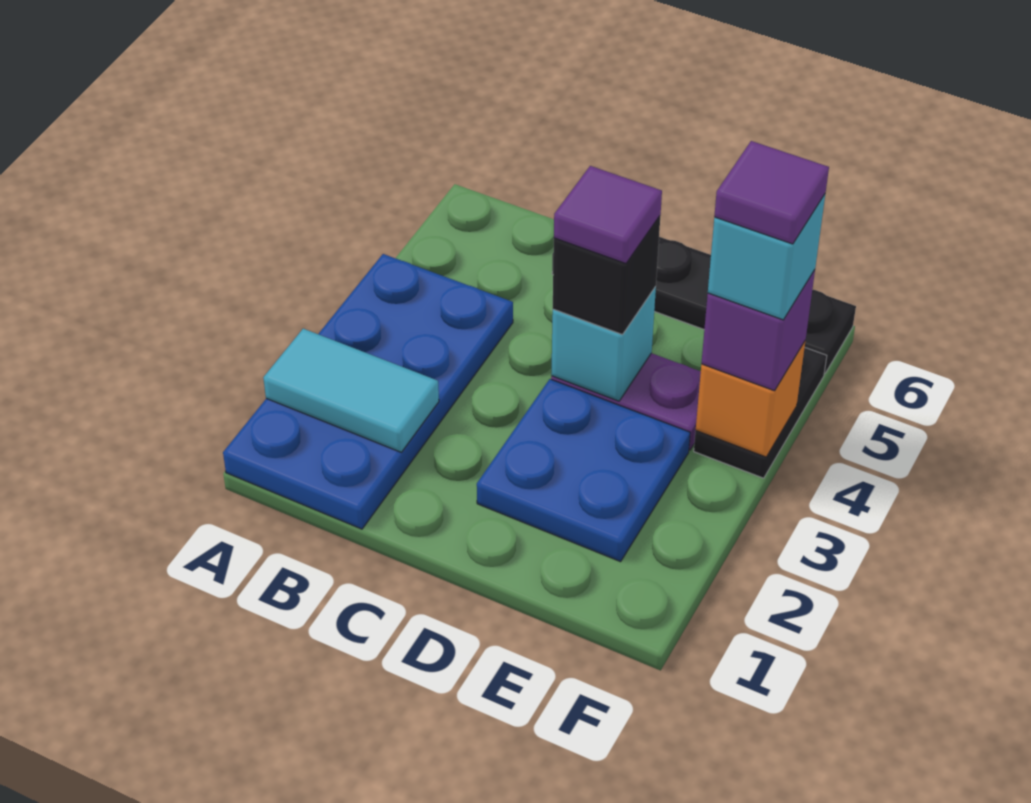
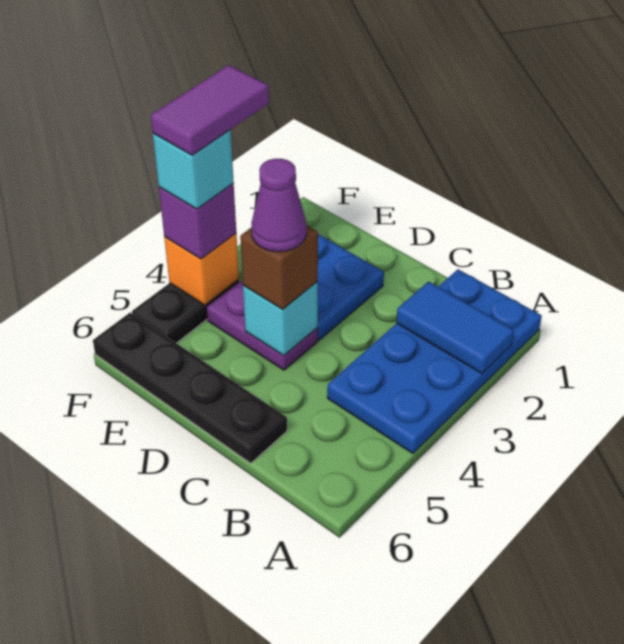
cyan tile A2:B2 level 2 -> blue tile A2:B2 level 2
black brick D4 level 3 -> brown brick D4 level 3
purple tile D4 level 4 -> purple cone D4 level 4
purple tile F4 level 5 -> purple tile F3:F4 level 5

